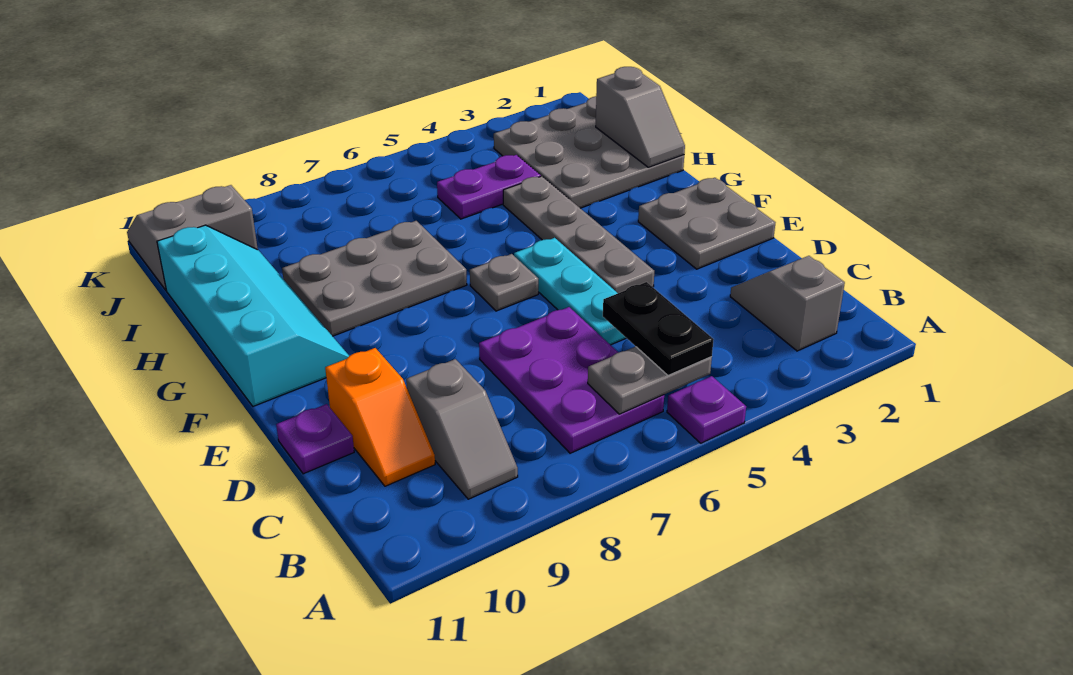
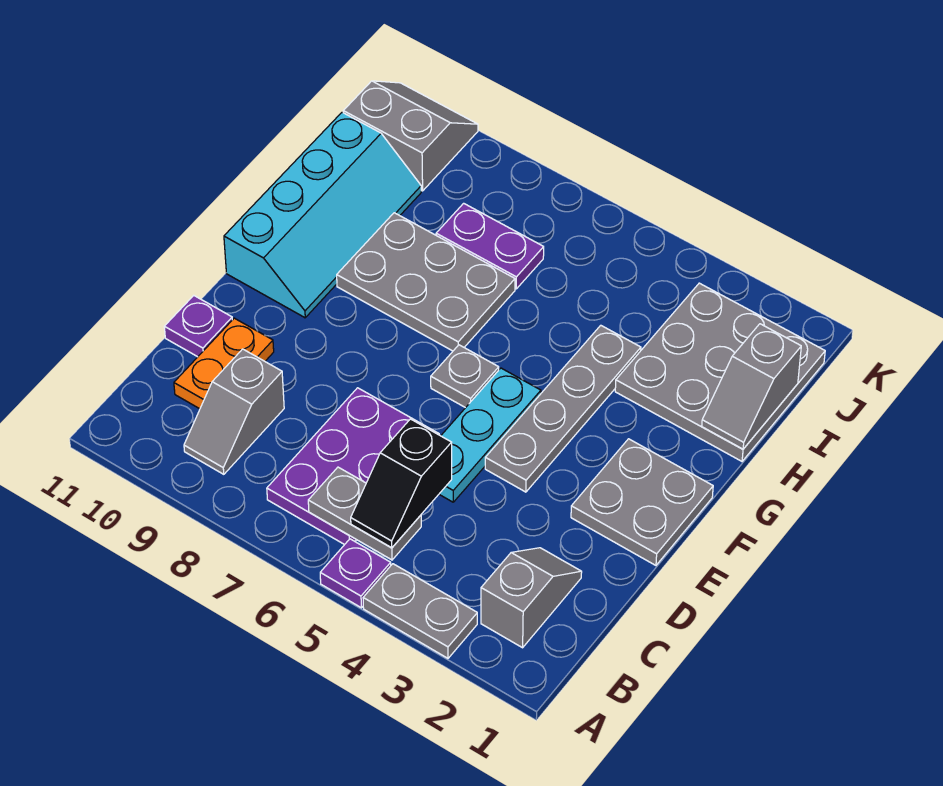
none -> grey plate A3:A4 level 1
black plate B5:C5 level 3 -> black slope B5:C5 level 3 top C
orange slope C10:D10 level 1 top D -> orange plate C10:D10 level 1
purple plate I4:I5 level 1 -> purple plate I7:I8 level 1

